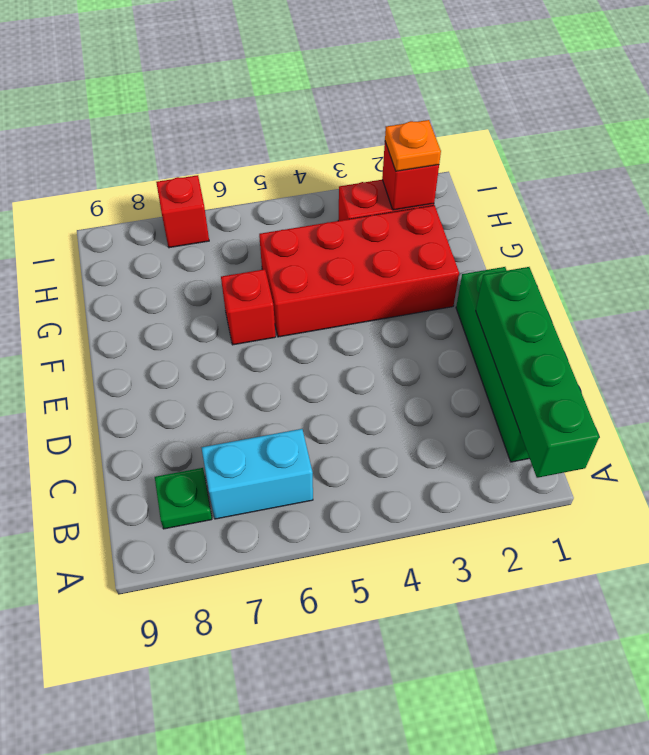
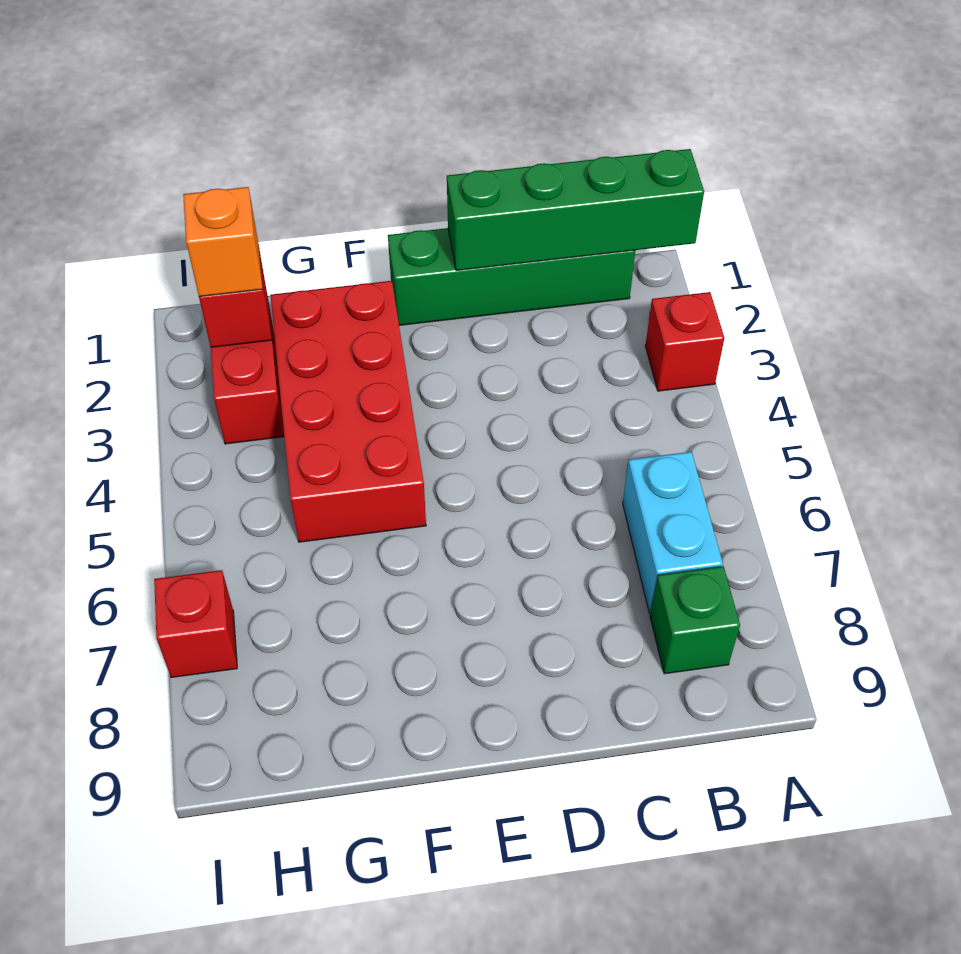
green plate B8 level 1 -> green brick B8 level 1
red brick F6 level 1 -> red brick A3 level 1
orange plate H2 level 3 -> orange brick H2 level 3

